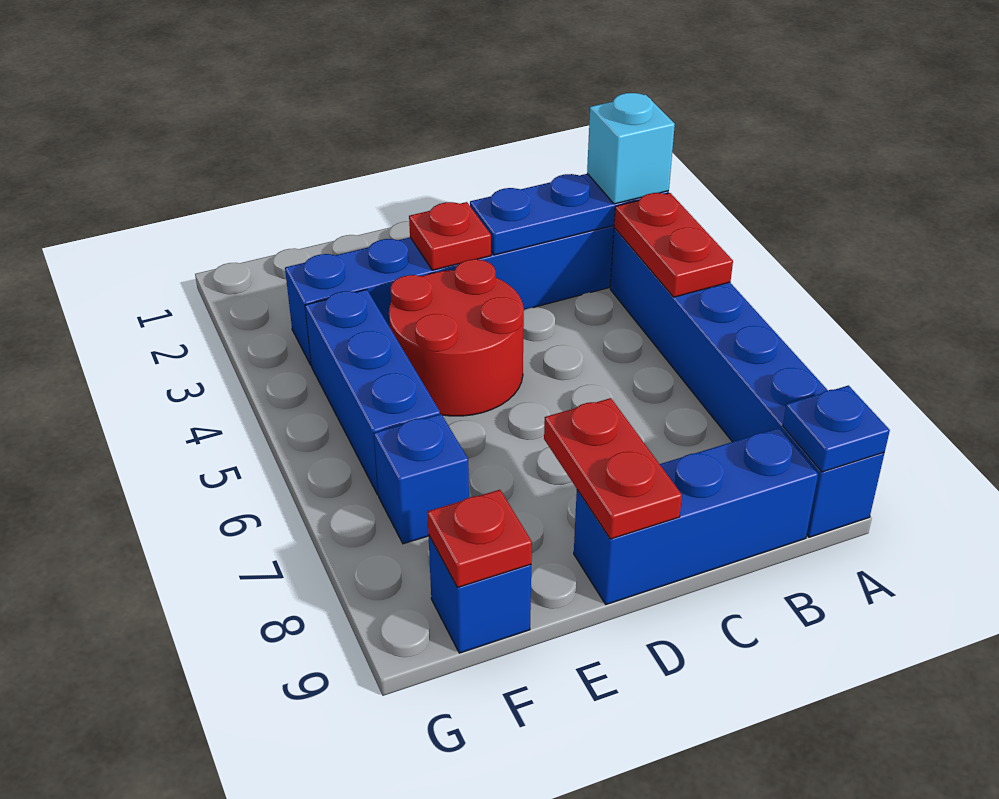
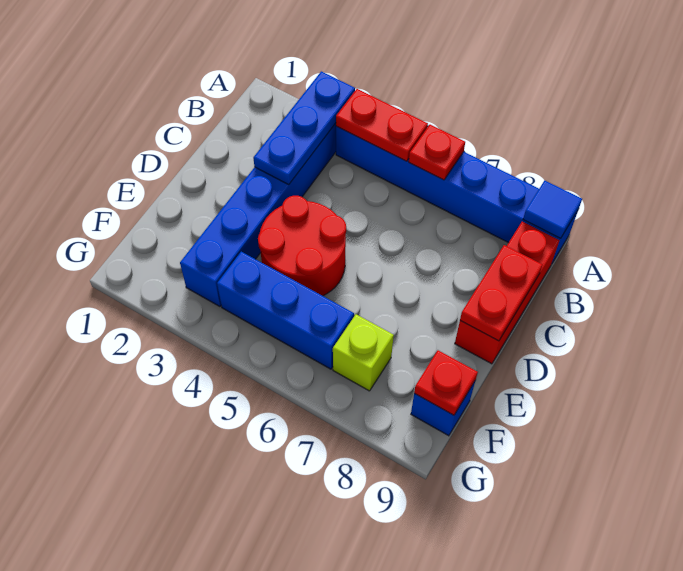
cyan brick A3 level 3 -> none
blue plate A9 level 2 -> blue tile A9 level 2
blue brick B9:D9 level 1 -> red brick B9:D9 level 1
red plate D3 level 2 -> red plate A6 level 2
red plate D8:D9 level 2 -> red plate C9:D9 level 2
blue brick F7 level 1 -> lime brick F7 level 1

